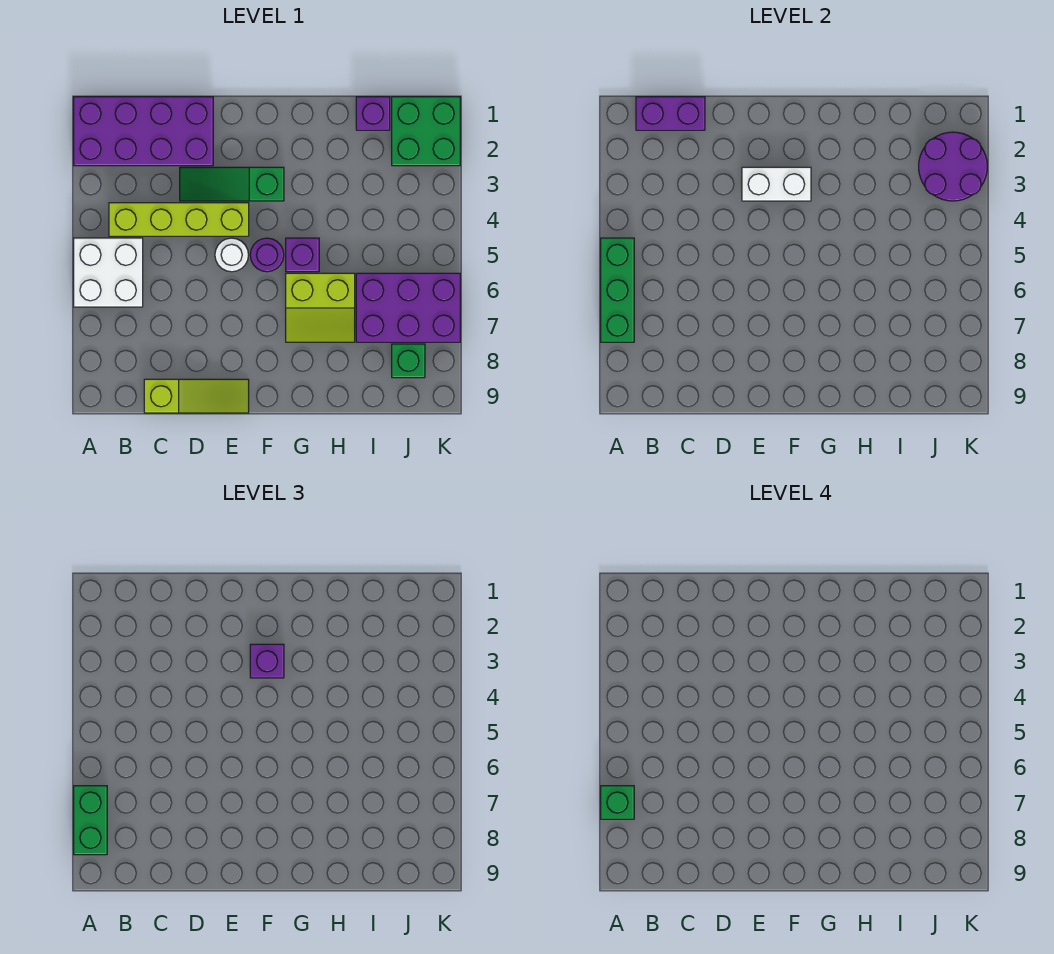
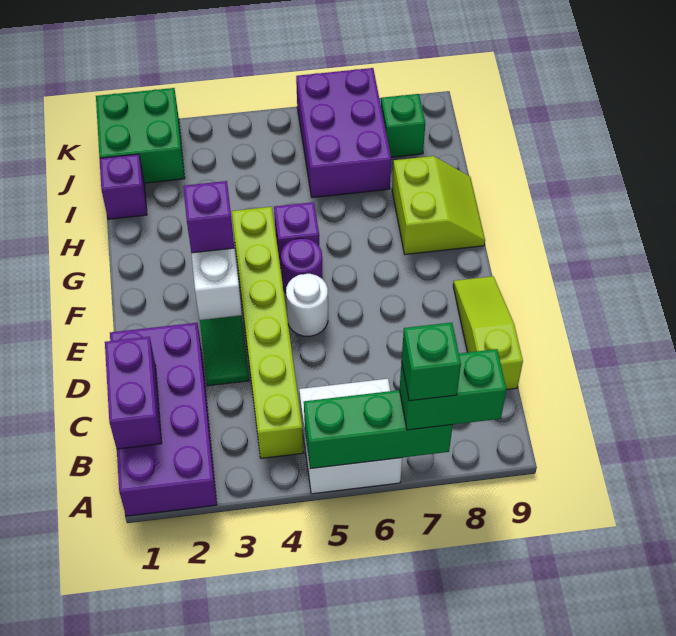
lime brick B4:E4 level 1 -> lime brick B4:G4 level 1
lime slope G6:H7 level 1 top 6 -> lime slope G8:H9 level 1 top 8
purple round brick J2:K3 level 2 -> none

